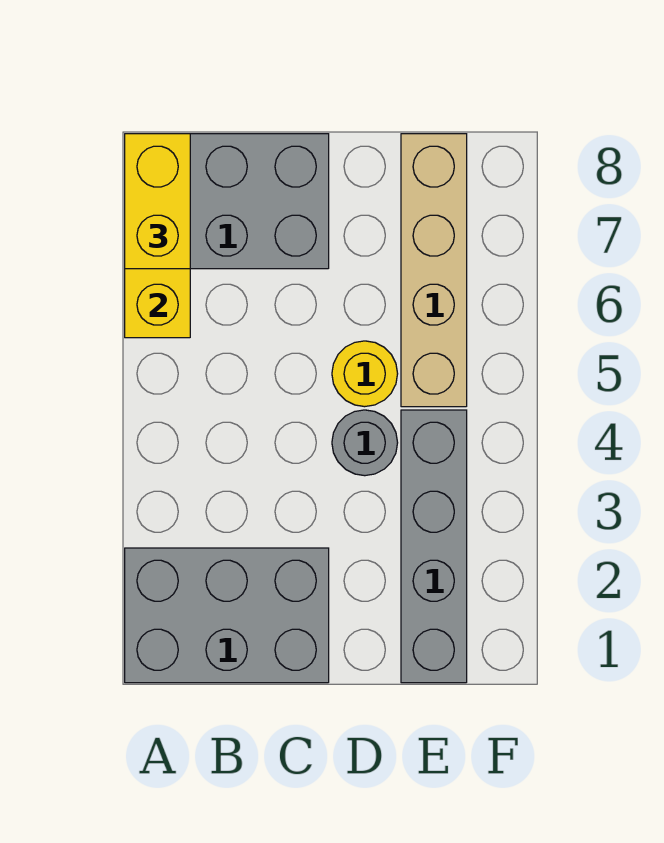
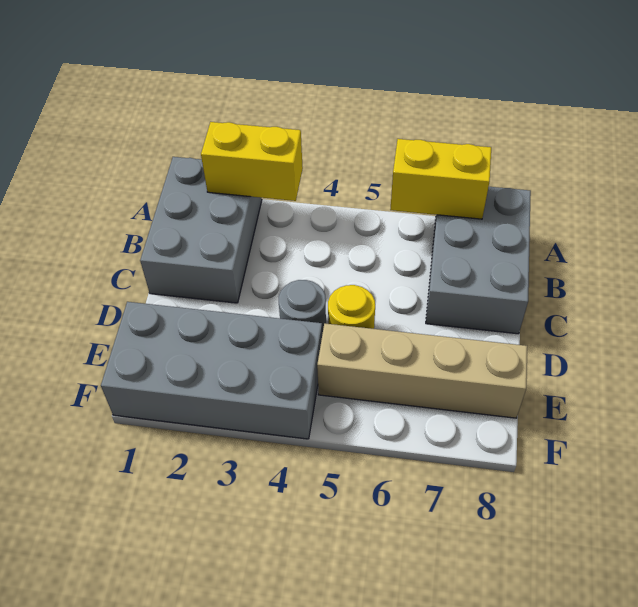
yellow brick A7:A8 level 3 -> yellow brick A2:A3 level 2
grey brick E1:E4 level 1 -> grey brick E1:F4 level 1

